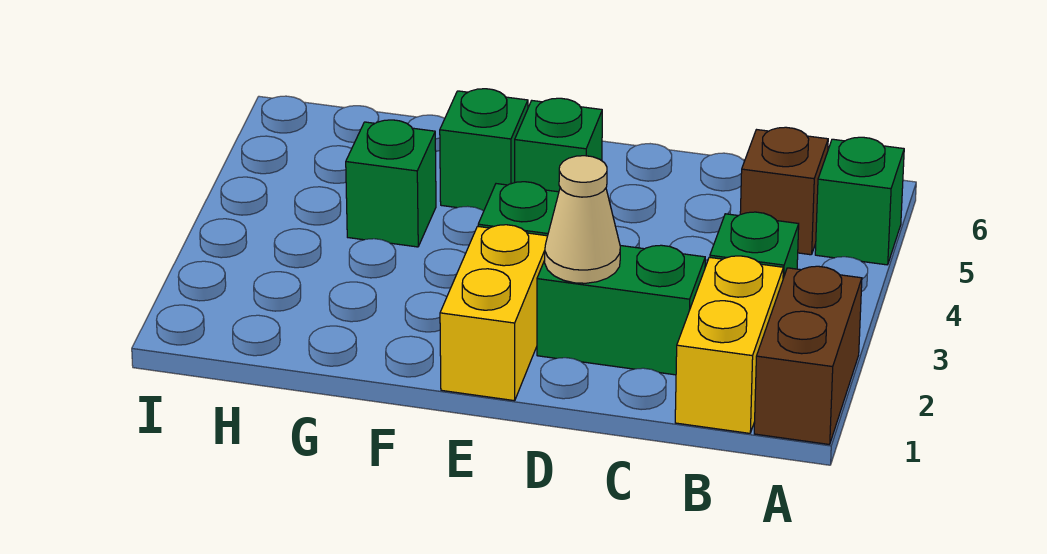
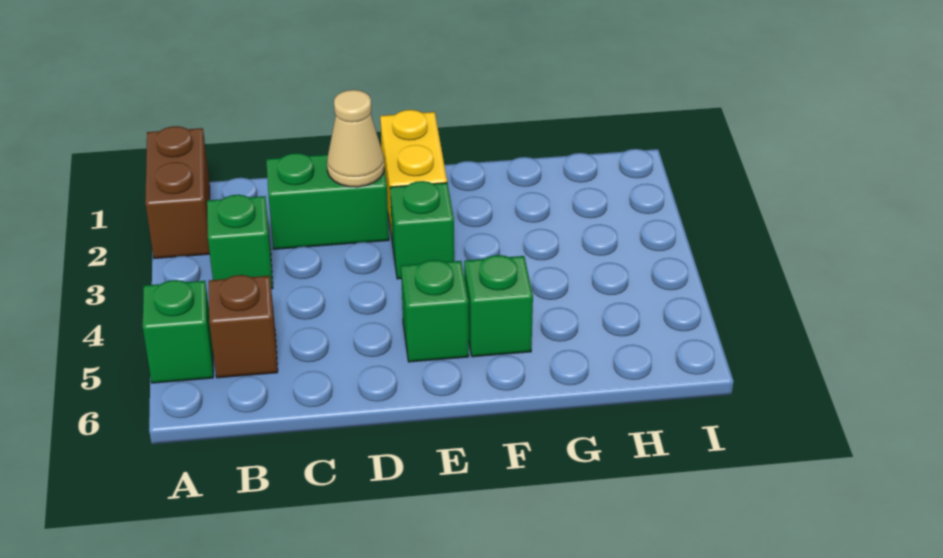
yellow brick B1:B2 level 1 -> none
green brick G4 level 1 -> none

